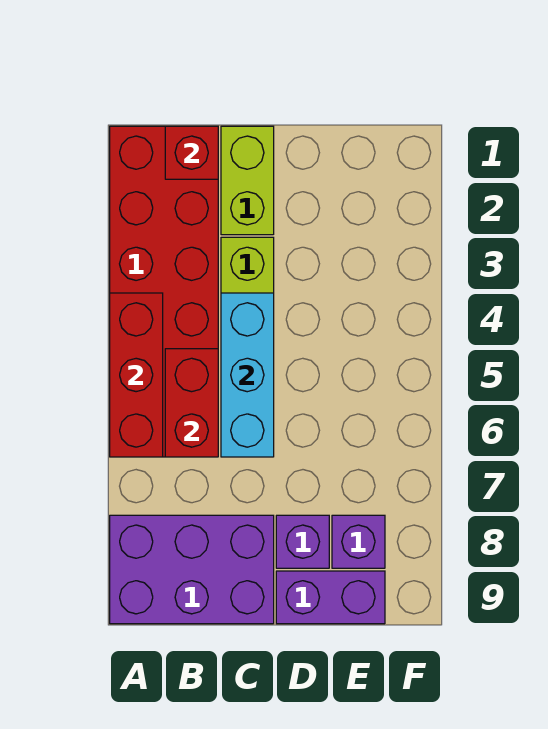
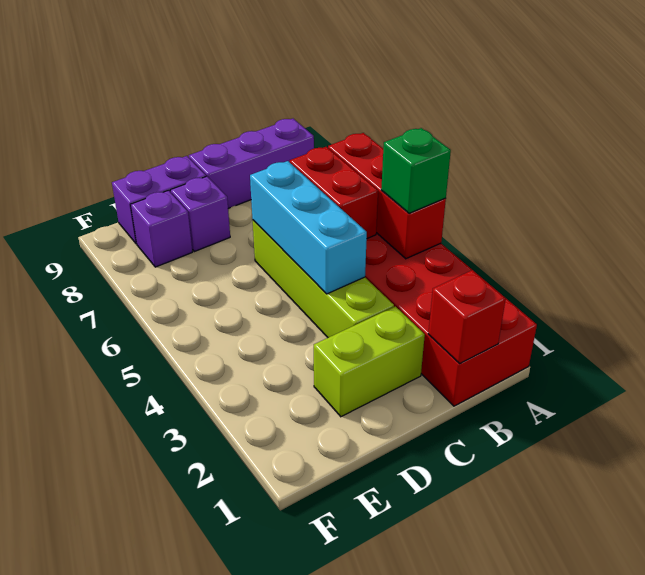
none -> green brick A4 level 3
purple brick A8:C9 level 1 -> purple brick A9:C9 level 1
lime brick C1:C2 level 1 -> lime brick C2:D2 level 1

